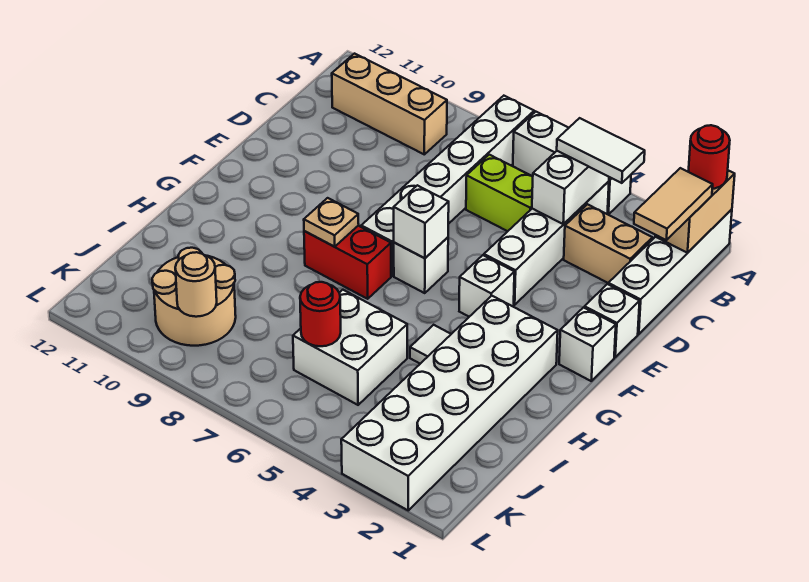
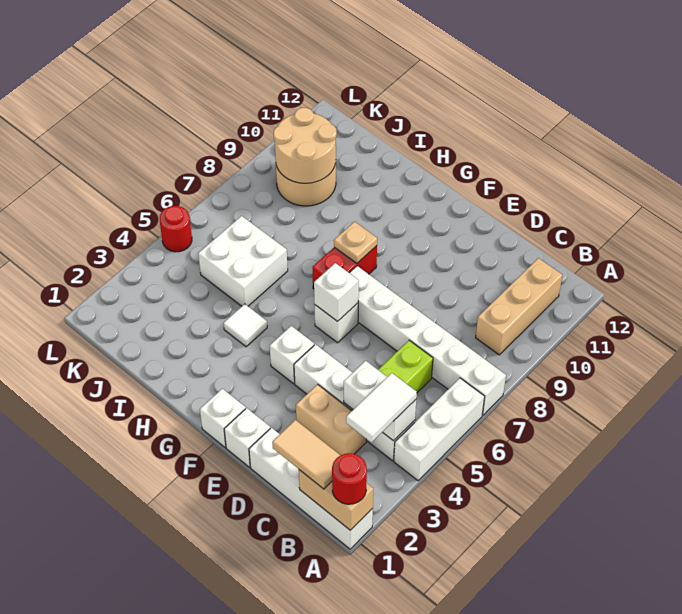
tan brick C2:C3 level 1 -> tan brick C3:D3 level 1
white brick G2:L3 level 1 -> none
red round brick J6 level 2 -> red round brick L5 level 1
tan round brick K9 level 2 -> tan round brick J9:K10 level 2

